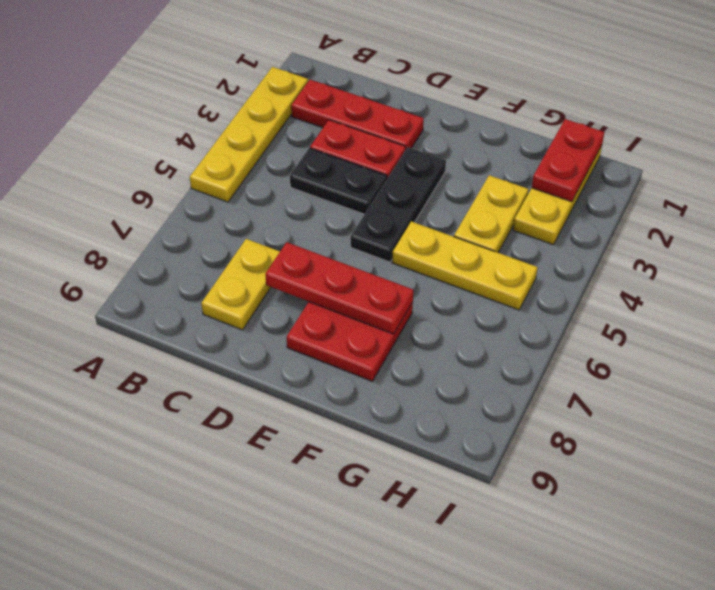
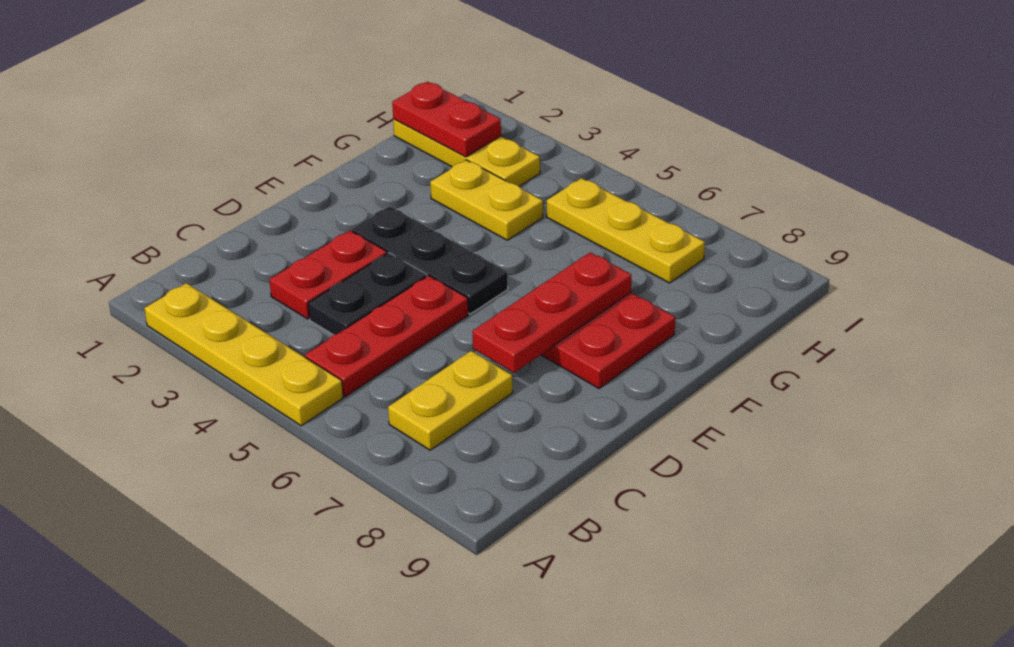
red plate B2:D2 level 1 -> red plate B5:D5 level 1
yellow plate C7:C8 level 1 -> yellow plate B7:C7 level 1
yellow plate F5:H5 level 1 -> yellow plate H5:H7 level 1

